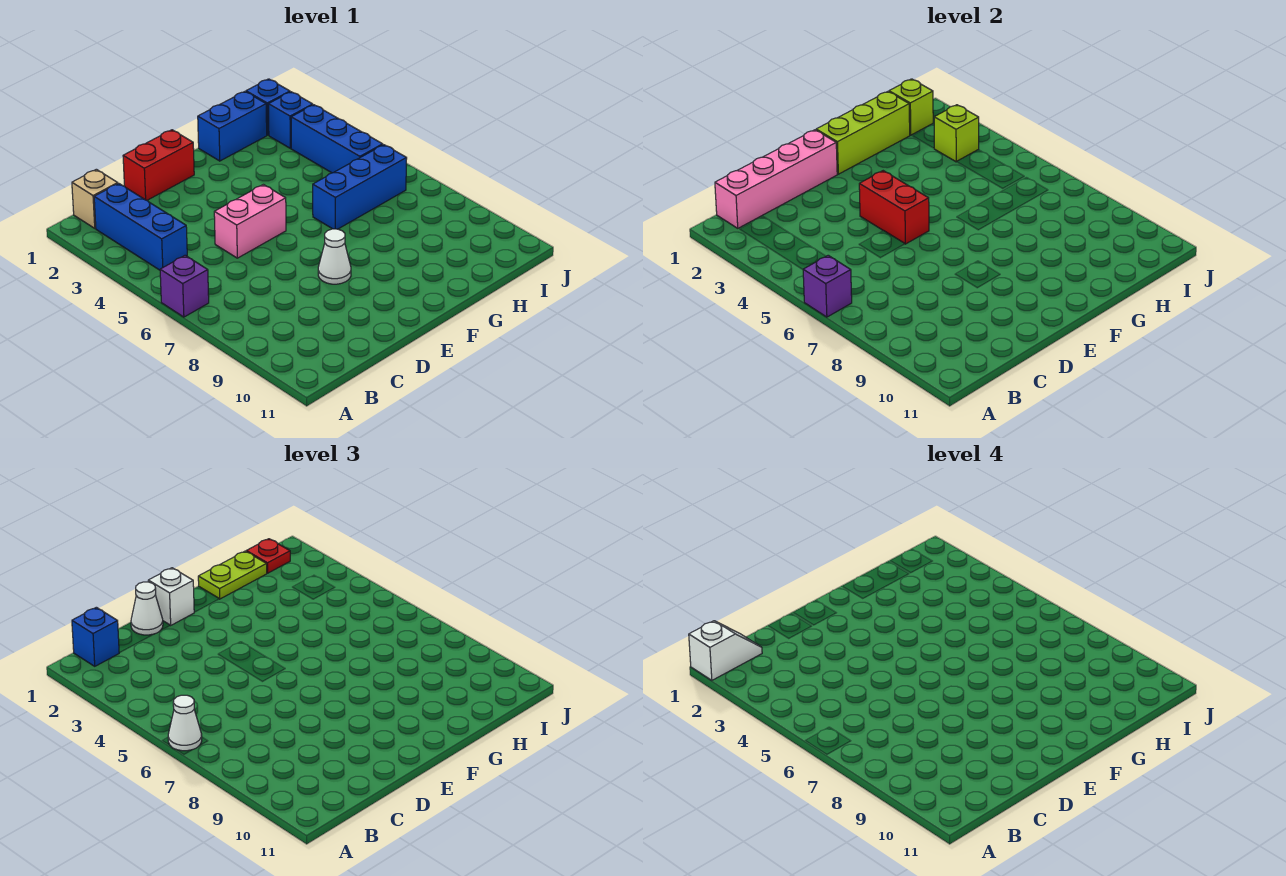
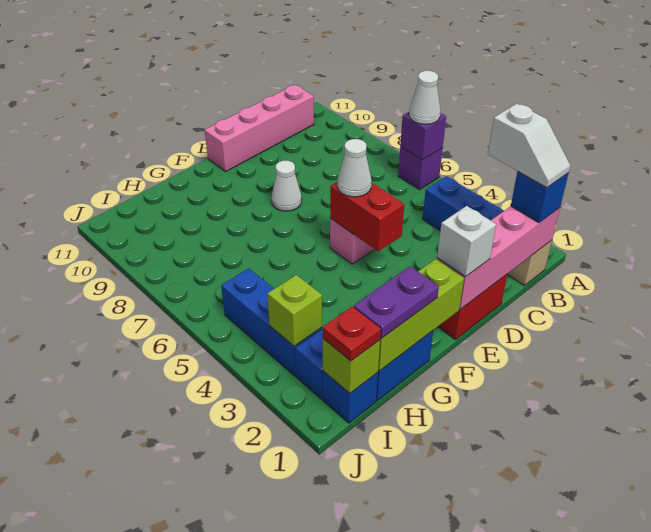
white slope A1:B1 level 4 top A -> white slope B1:B2 level 4 top 2
none -> pink brick B11:E11 level 1
white cone D1 level 3 -> white cone E5 level 3
lime plate G1:H1 level 3 -> purple plate G1:H1 level 3
blue brick G6:I6 level 1 -> none

